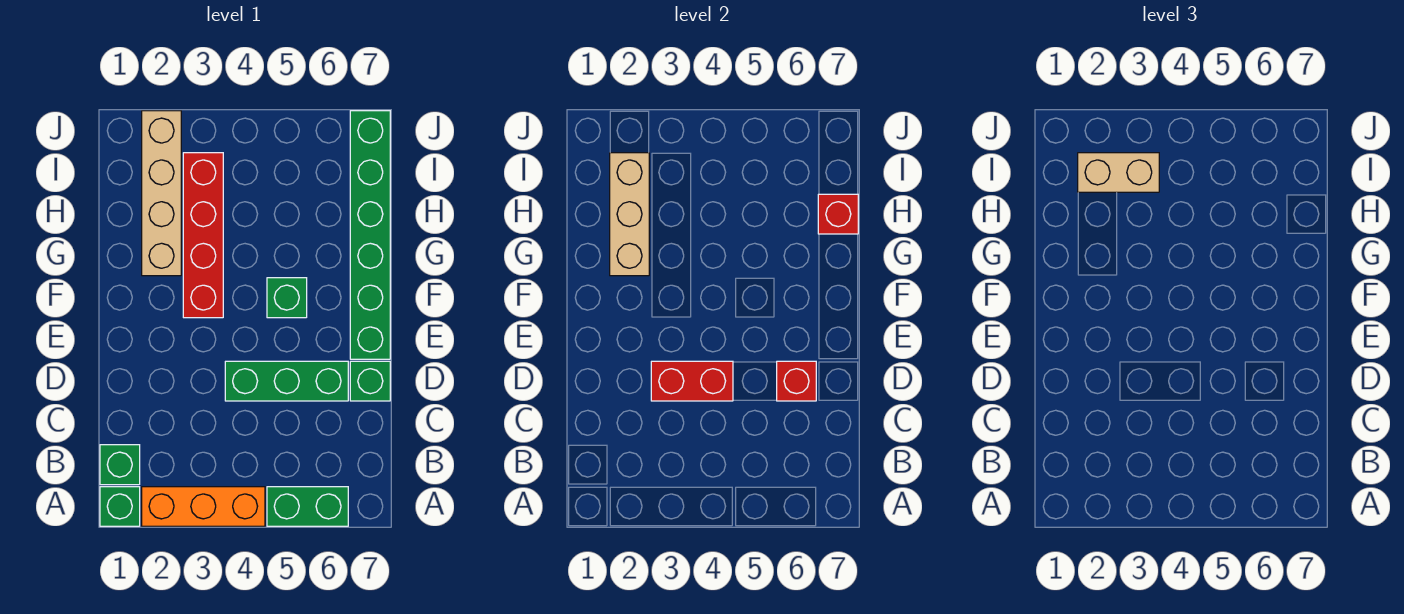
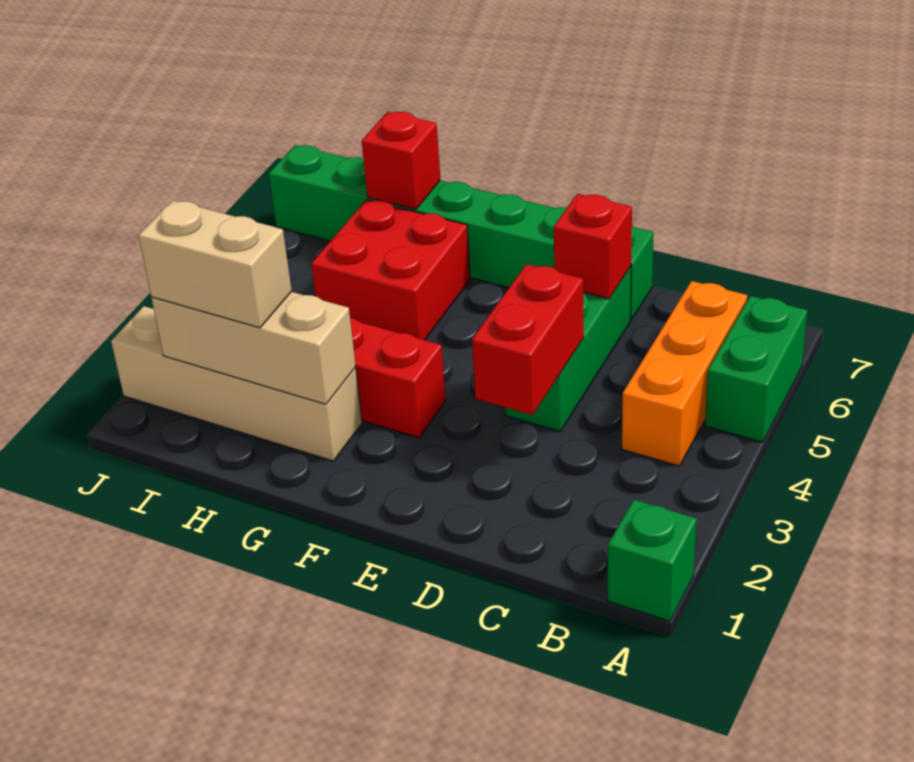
orange brick A2:A4 level 1 -> orange brick B4:B6 level 1
green brick B1 level 1 -> none
green brick F5 level 1 -> none
none -> red brick G5:H6 level 1
tan brick I2:I3 level 3 -> tan brick H2:I2 level 3

